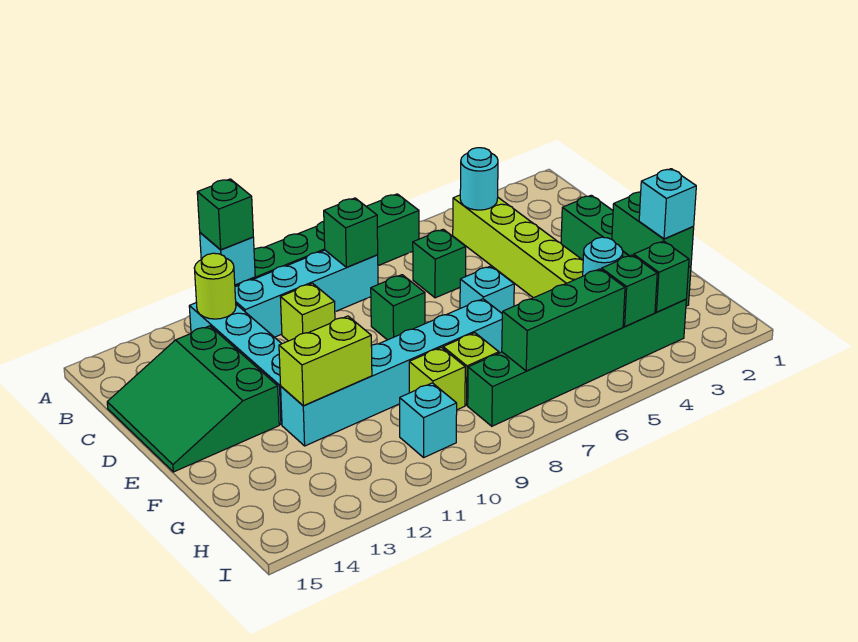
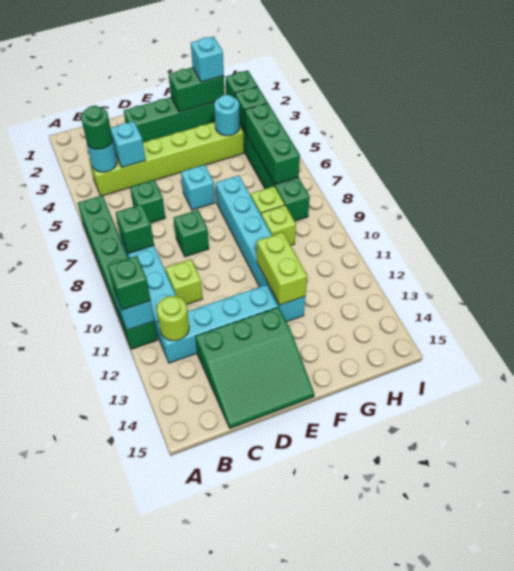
none -> green round brick B4 level 3
cyan brick H10 level 1 -> cyan brick C4 level 2

